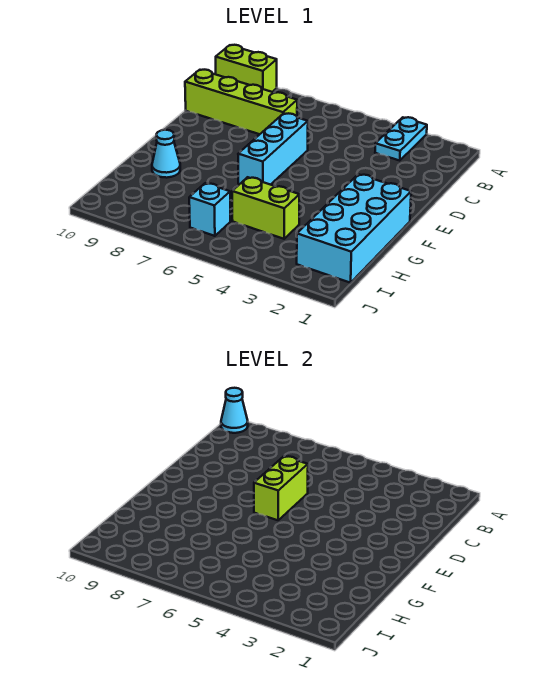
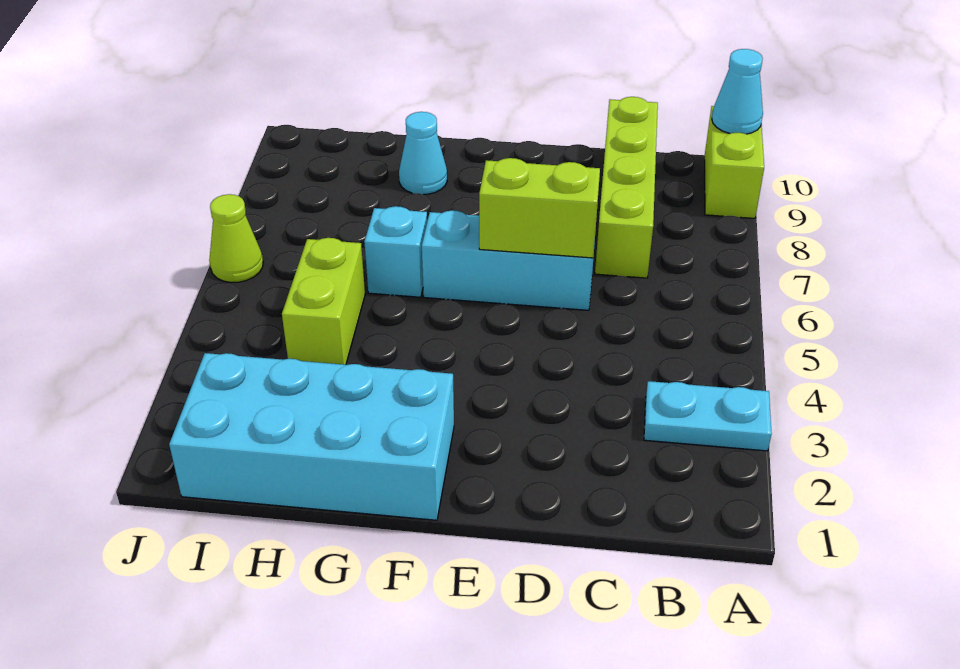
cyan brick I6 level 1 -> cyan brick G6 level 1
none -> lime cone J6 level 1

